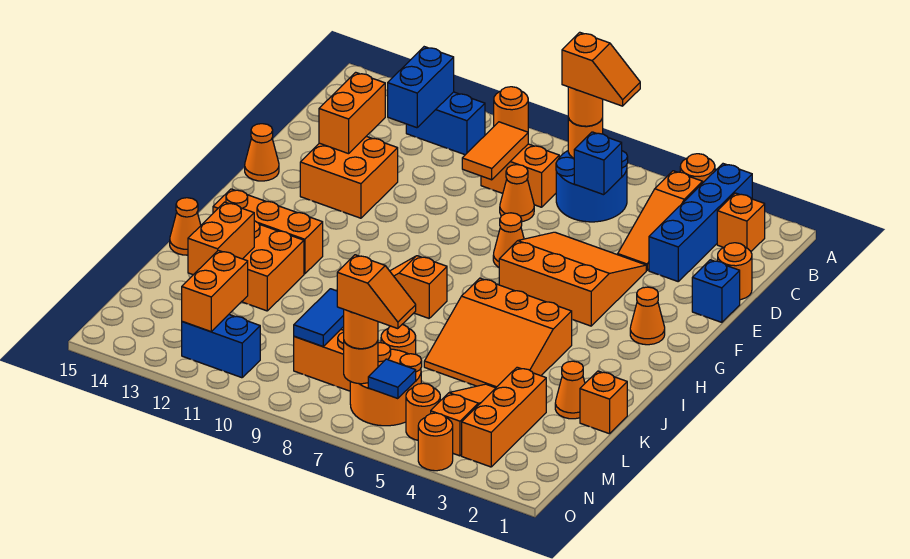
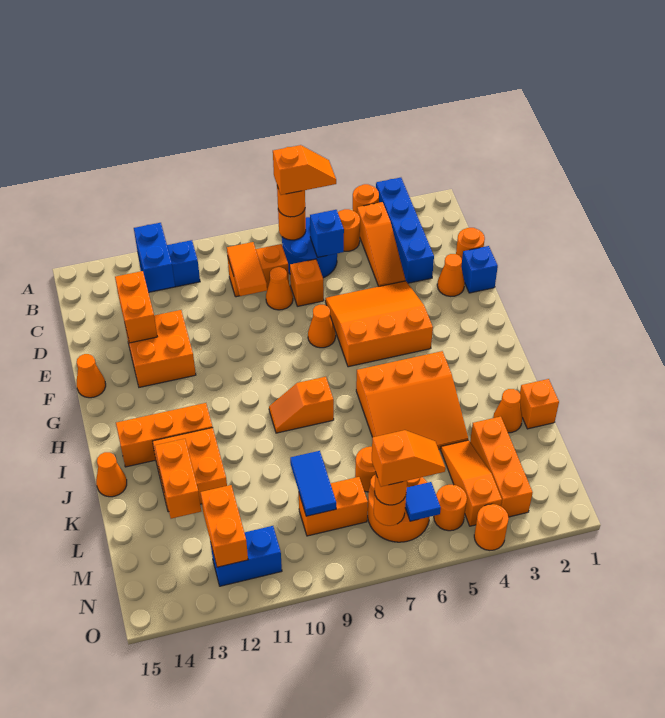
orange round brick A10 level 1 -> orange round brick B5 level 1
orange brick B2 level 1 -> orange brick D7 level 1
orange cone G2 level 1 -> orange cone E2 level 1

